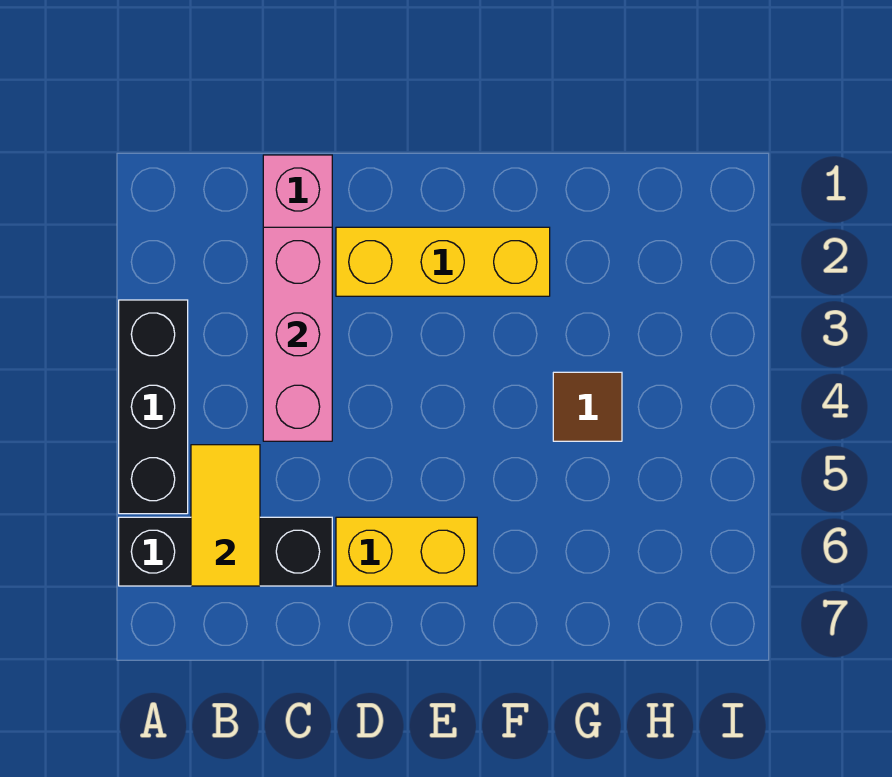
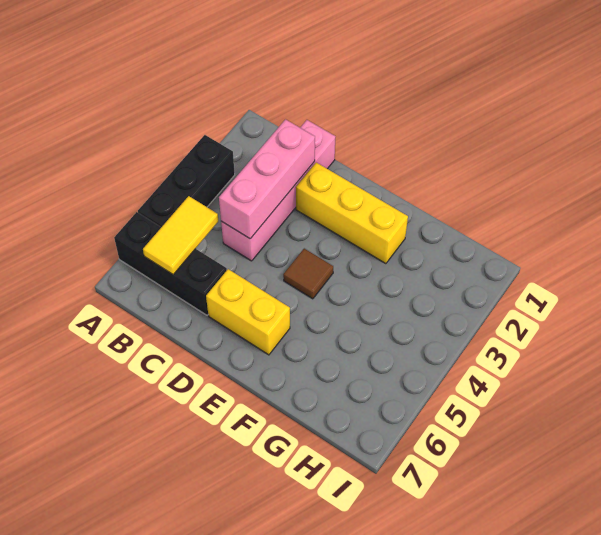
brown tile G4 level 1 -> brown tile E4 level 1

